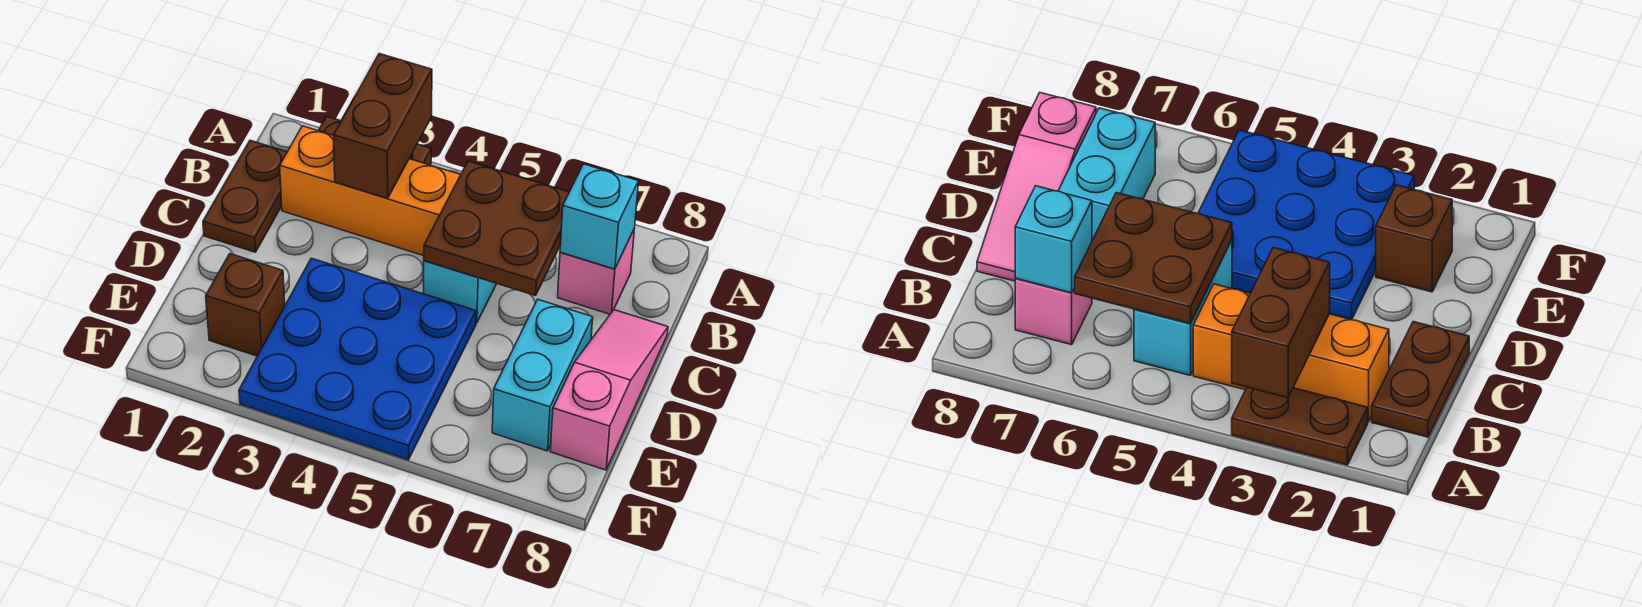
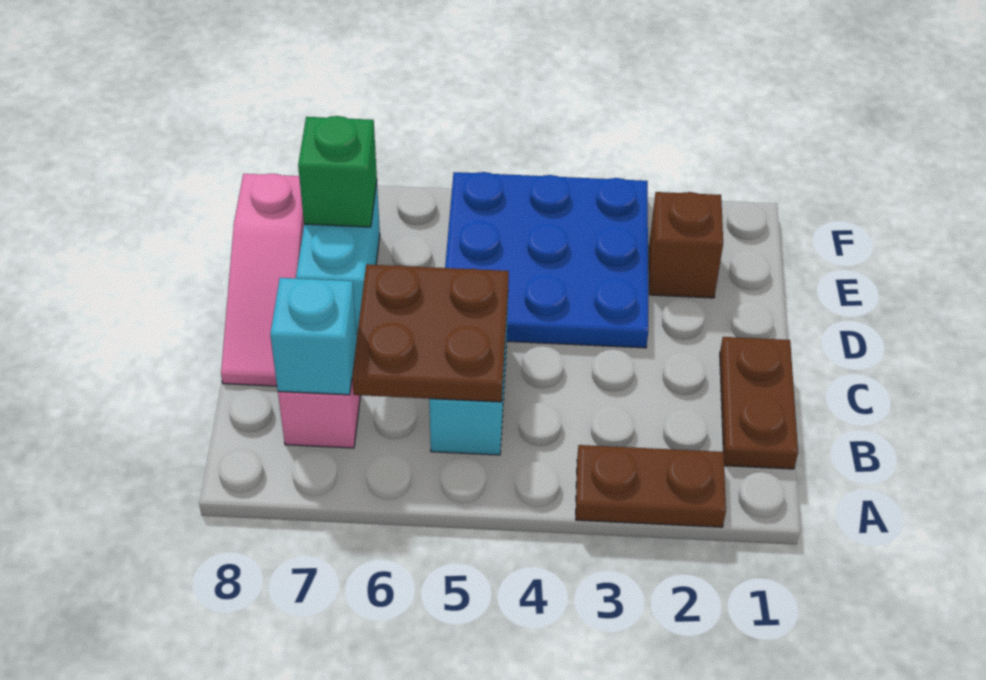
brown brick A3:B3 level 2 -> none
orange brick B2:B4 level 1 -> none
none -> green brick E7 level 2

